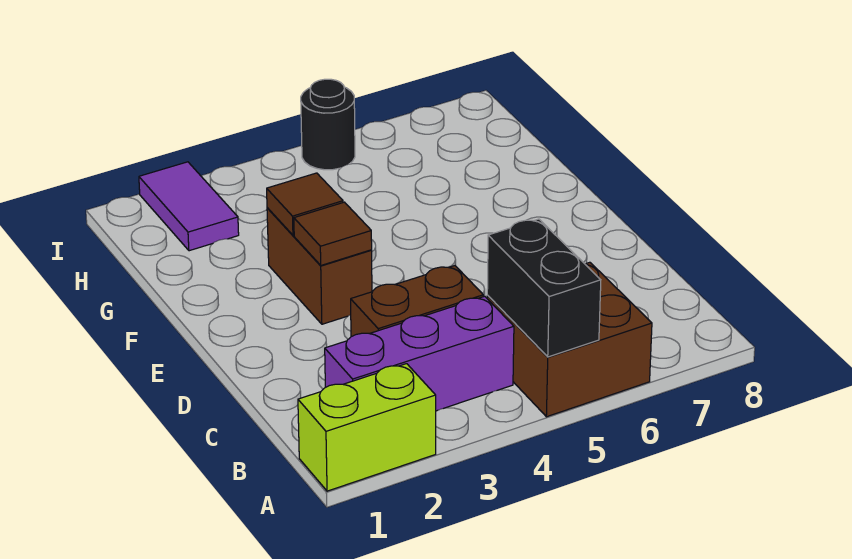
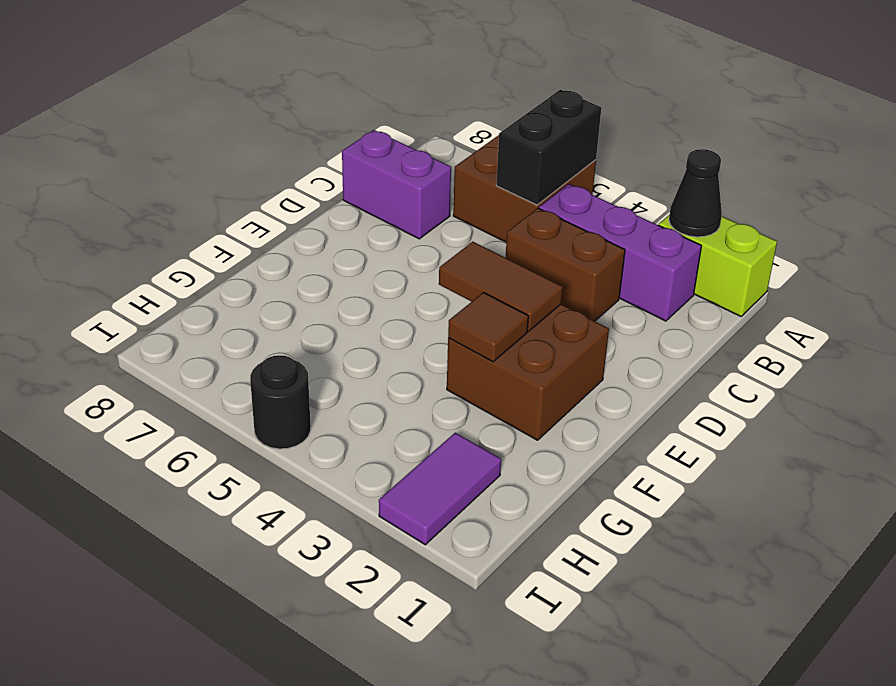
none -> black cone A2 level 2
none -> purple brick C7:C8 level 1
brown brick E3:F3 level 1 -> brown brick E2:F3 level 1
brown tile E3 level 2 -> brown tile E3:E4 level 2

